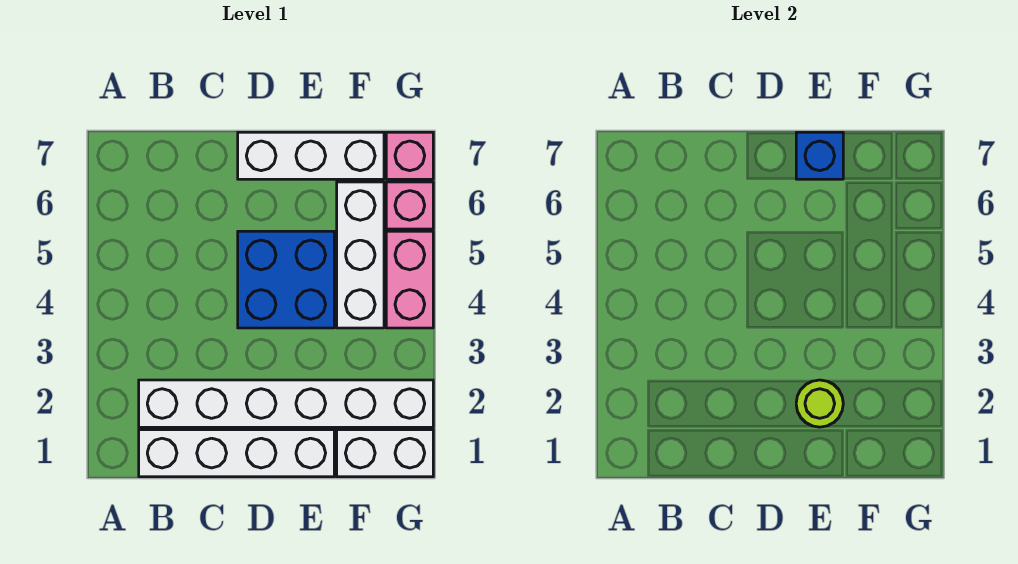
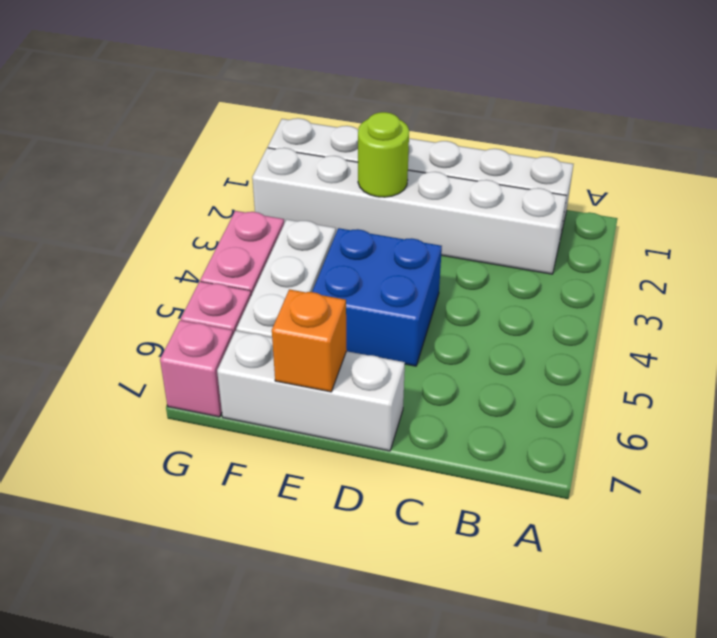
blue brick E7 level 2 -> orange brick E7 level 2

